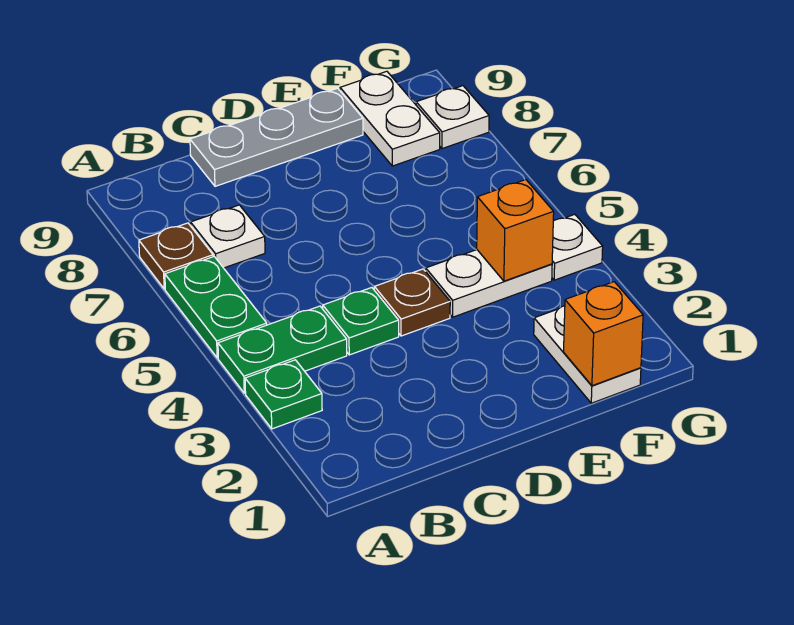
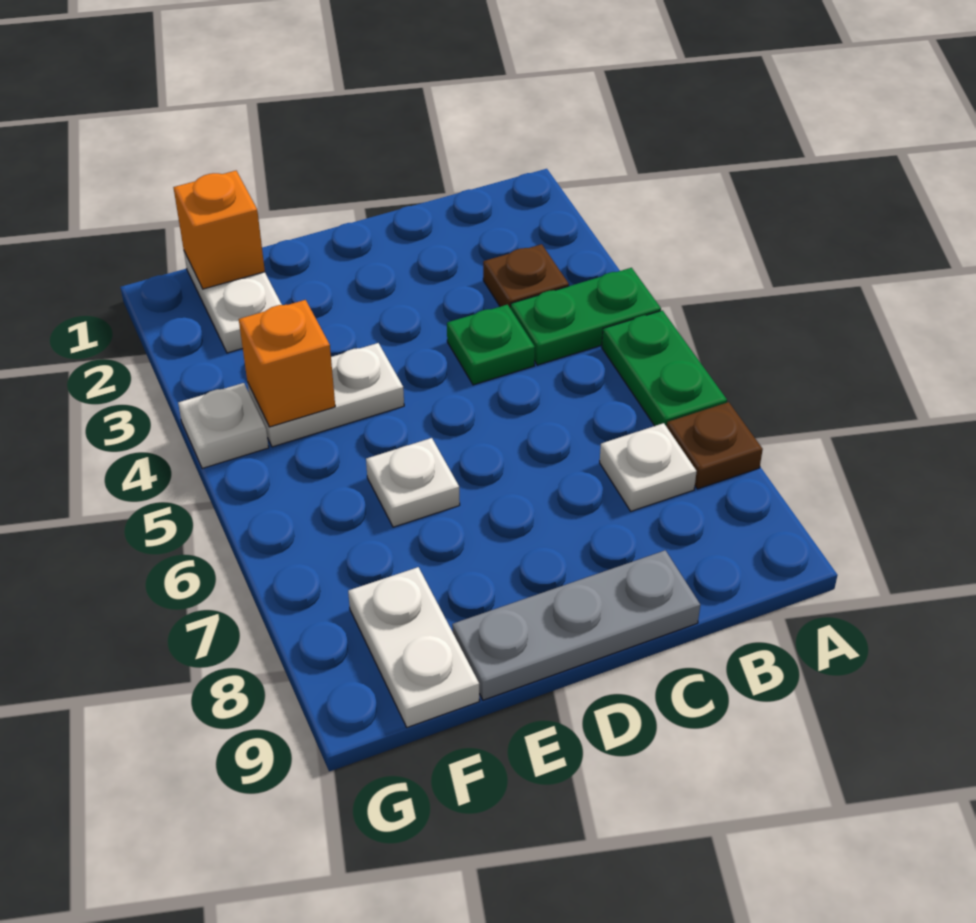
green plate A3 level 1 -> none
brown plate D4 level 1 -> brown plate B3 level 1
white plate G8 level 1 -> white plate E6 level 1

